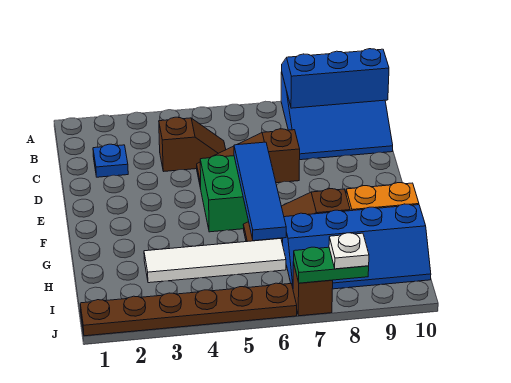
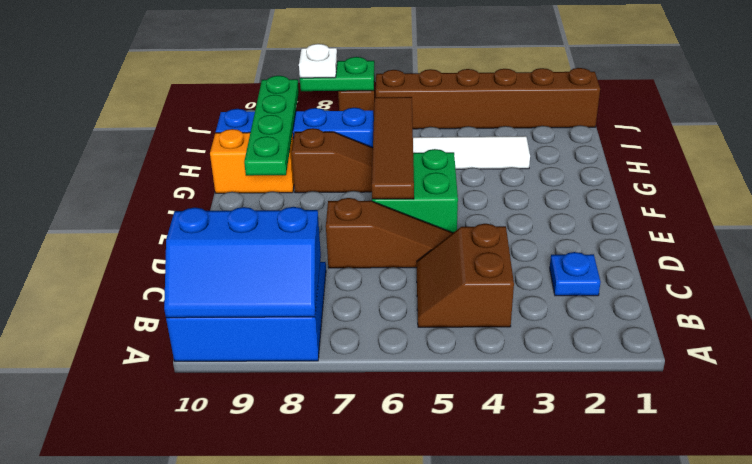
brown slope C4:C5 level 1 top 4 -> brown slope B4:C5 level 1 top 4
blue tile E6:H6 level 2 -> brown tile E6:H6 level 2
none -> green plate F9:I9 level 2
brown plate J1:J6 level 1 -> brown brick J1:J6 level 1

